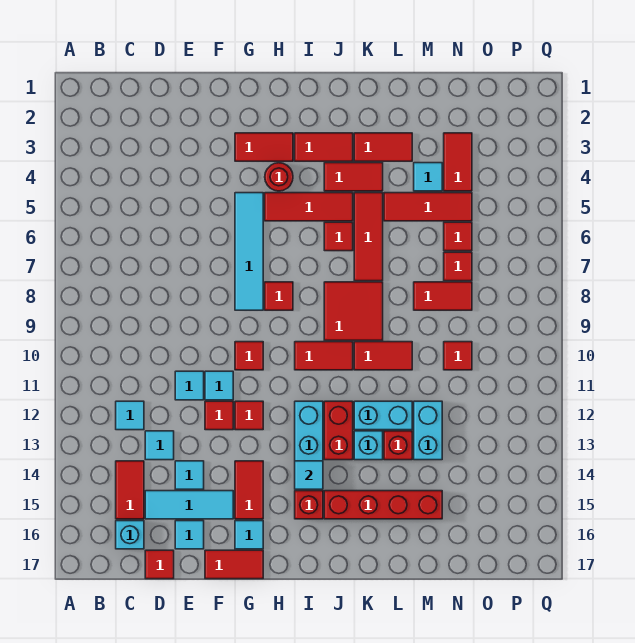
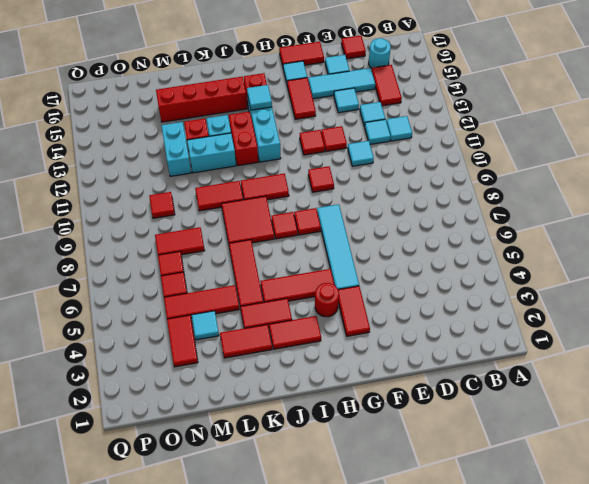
cyan brick C16 level 1 -> cyan round brick C16 level 1
cyan tile F11 level 1 -> cyan tile D12 level 1
red tile G3:H3 level 1 -> red tile G3:G4 level 1
red tile J6 level 1 -> red tile I8 level 1

